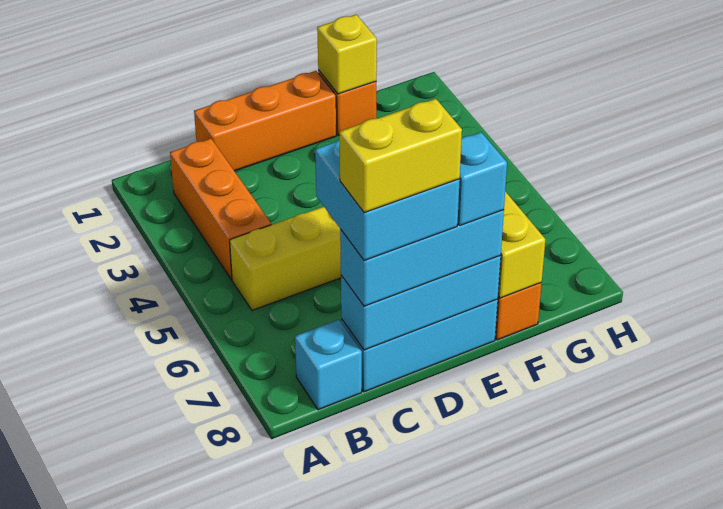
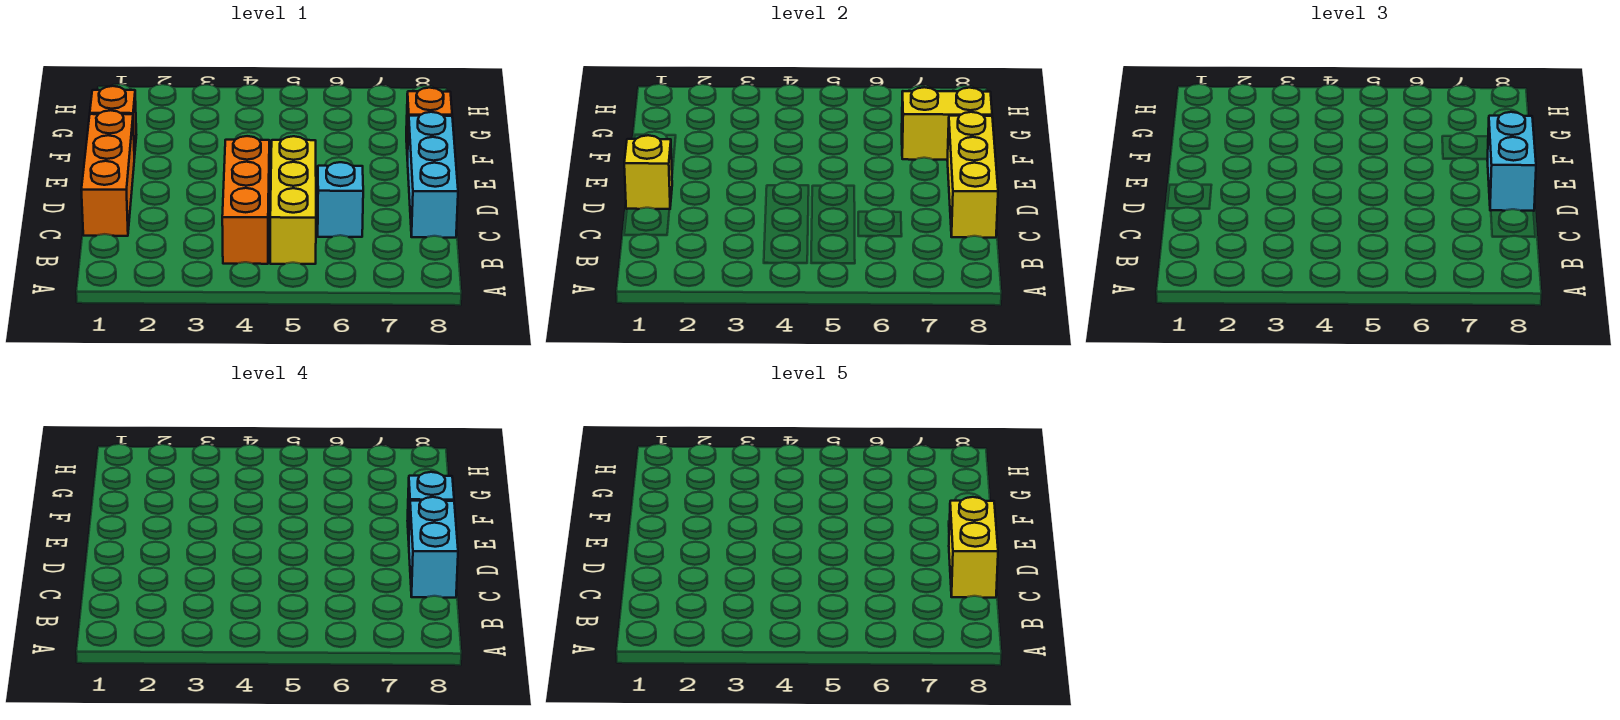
orange brick B2:B4 level 1 -> orange brick B4:D4 level 1
cyan brick B8 level 1 -> cyan brick C6 level 1
cyan brick C7:D8 level 4 -> cyan brick C8:D8 level 4
cyan brick C8:E8 level 2 -> yellow brick C8:E8 level 2
cyan brick C8:E8 level 3 -> cyan brick D8:E8 level 3
yellow brick F1 level 2 -> yellow brick D1 level 2

